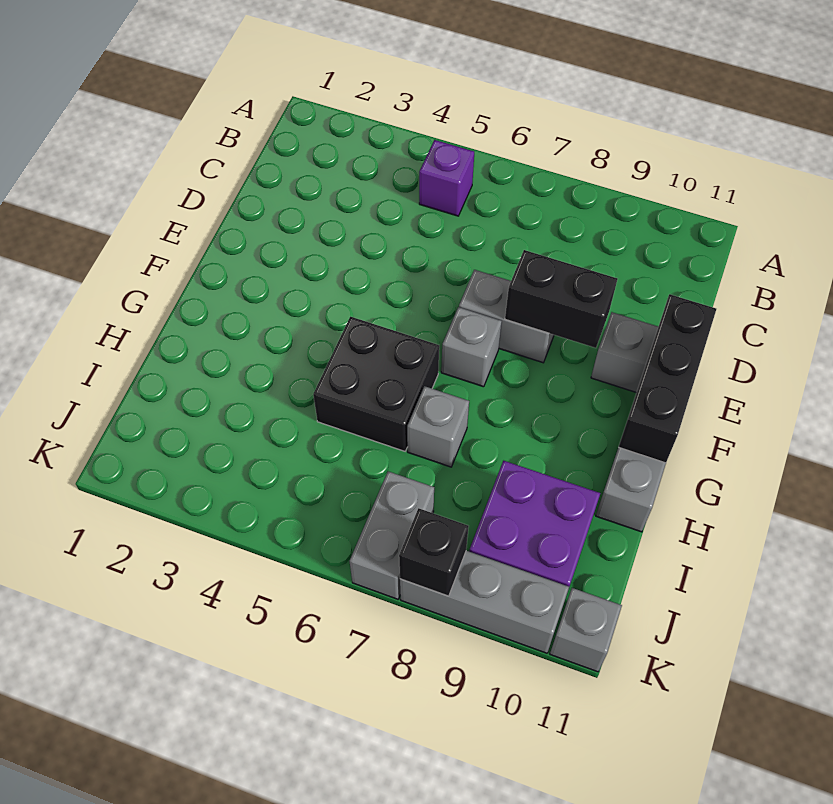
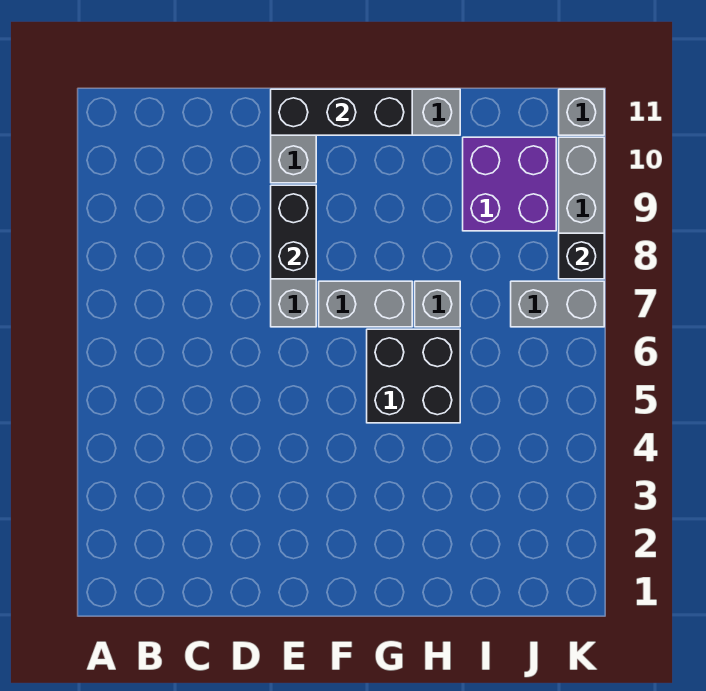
purple brick B5 level 1 -> none
grey brick F7 level 1 -> grey brick F7:G7 level 1

